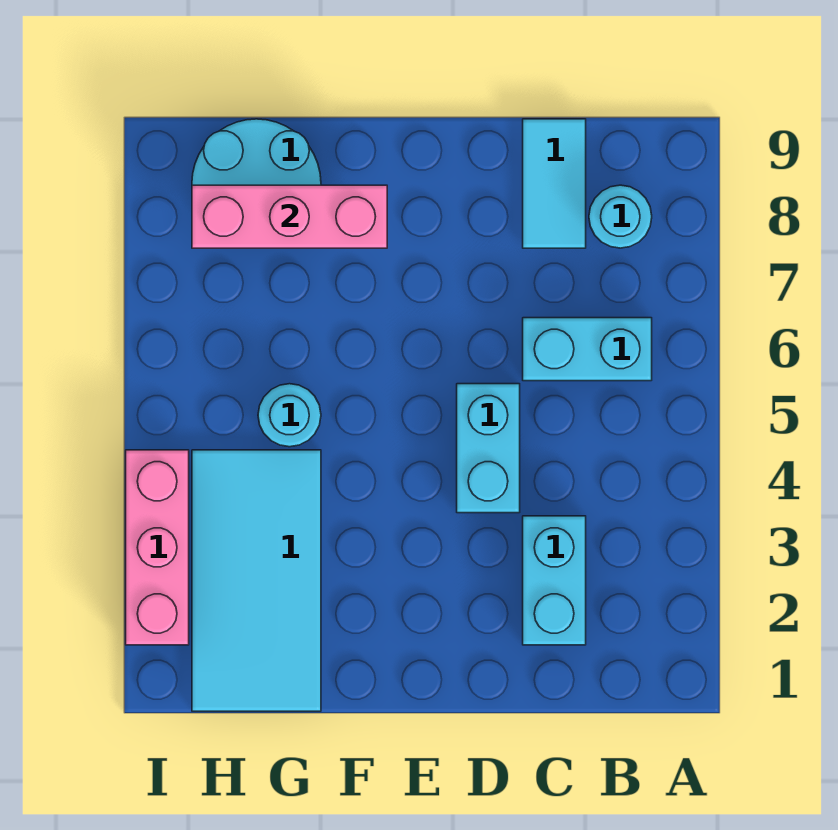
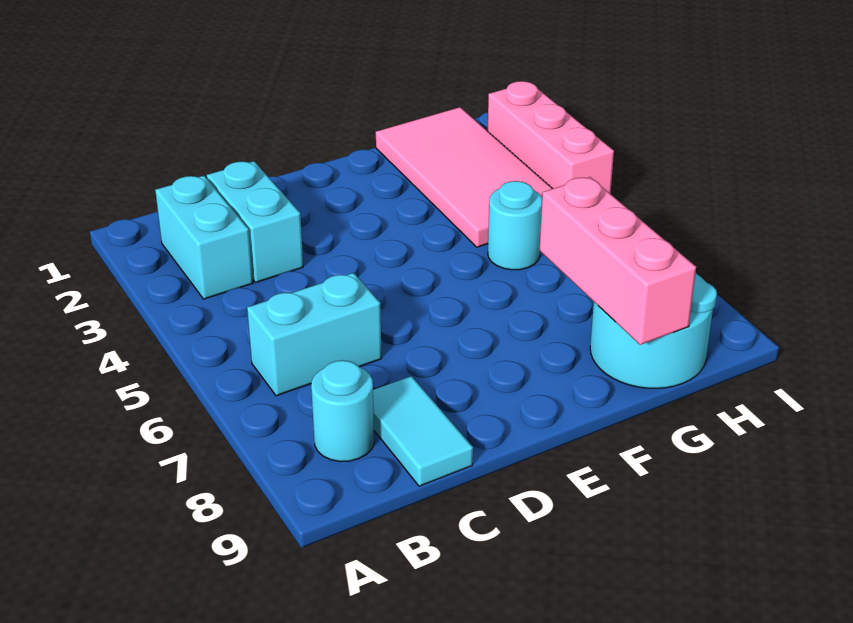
cyan brick D4:D5 level 1 -> cyan brick B2:B3 level 1
pink brick F8:H8 level 2 -> pink brick G7:G9 level 2
cyan tile G1:H4 level 1 -> pink tile G1:H4 level 1

